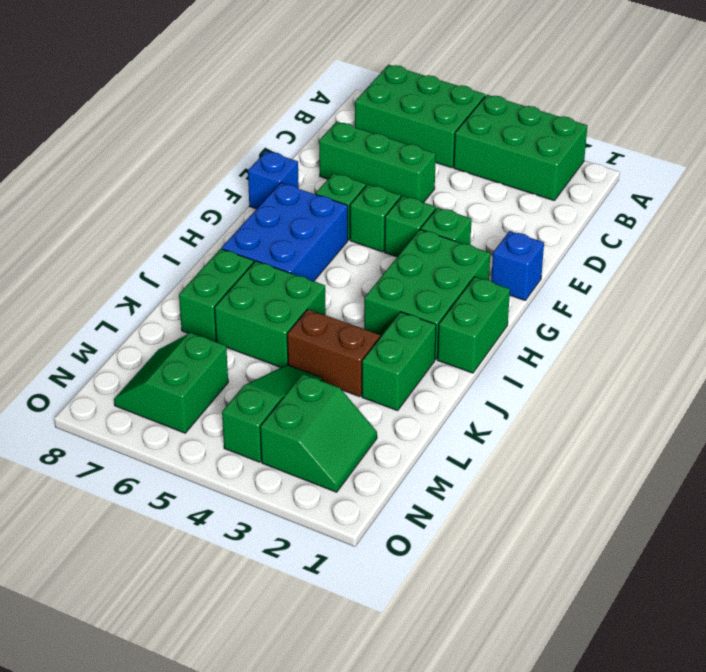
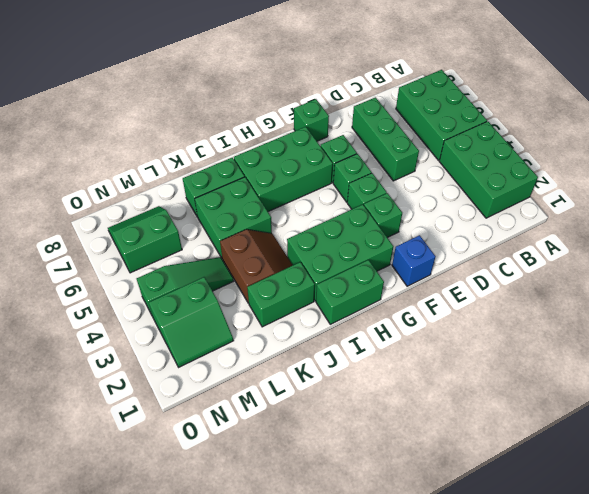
blue brick F8 level 1 -> green brick F8 level 1
blue brick G6:I7 level 1 -> green brick G6:I7 level 1

